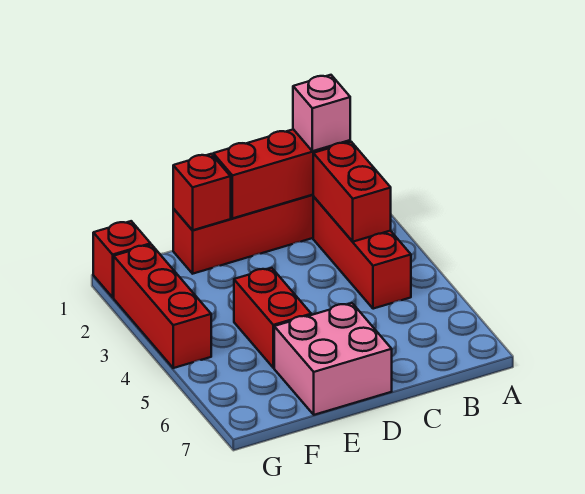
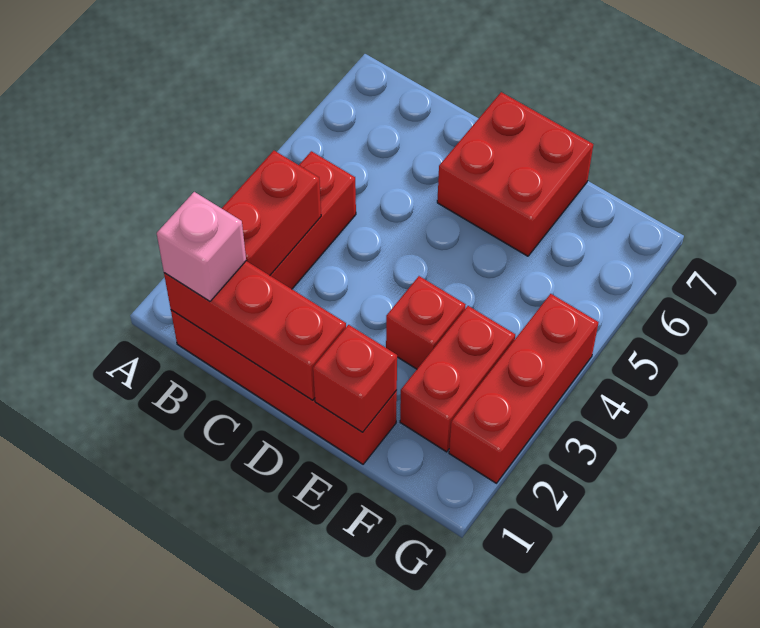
pink brick D6:E7 level 1 -> red brick D6:E7 level 1
red brick E4:E5 level 1 -> red brick F2:F3 level 1
red brick G1 level 1 -> red brick E3 level 1

